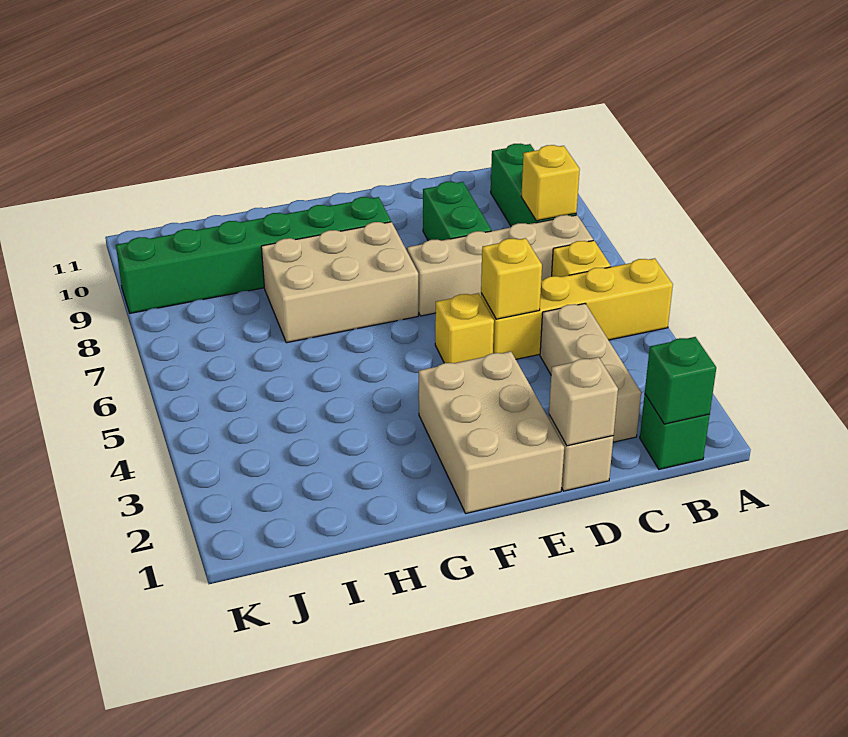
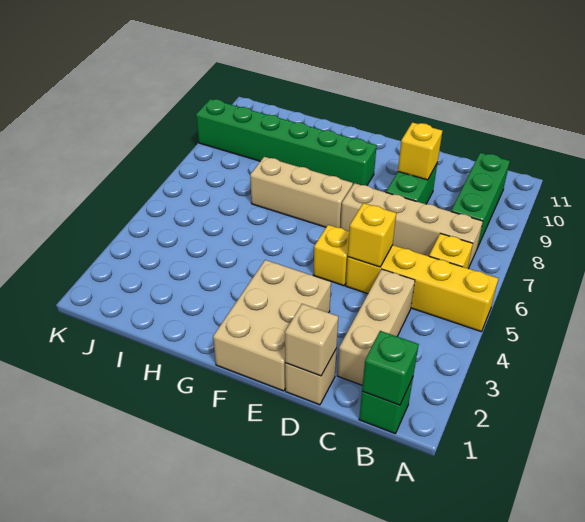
yellow brick B8 level 2 -> yellow brick D9 level 2
tan brick F7:H8 level 1 -> tan brick F7:H7 level 1

